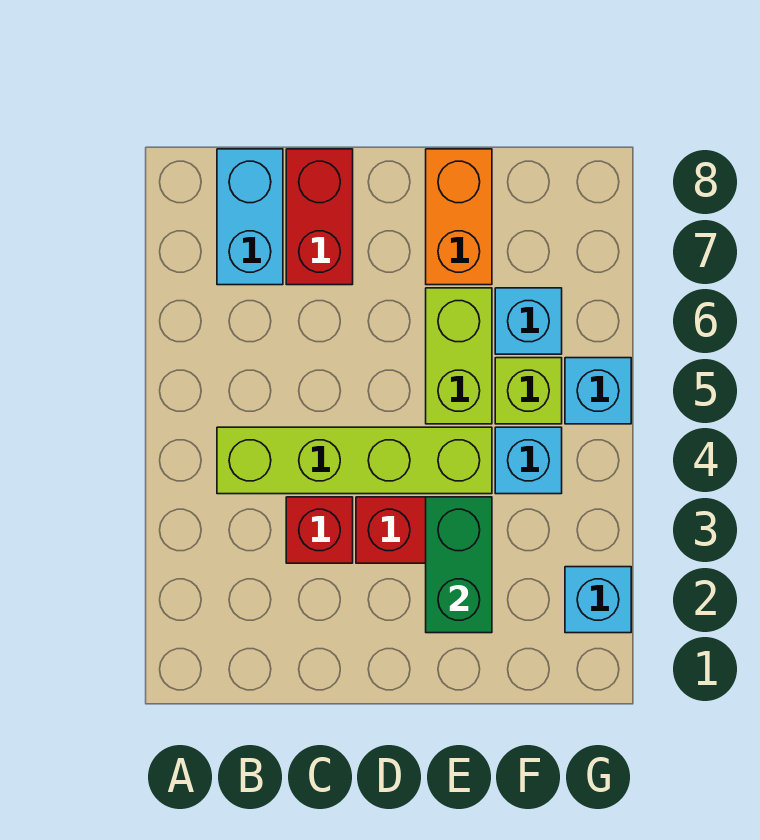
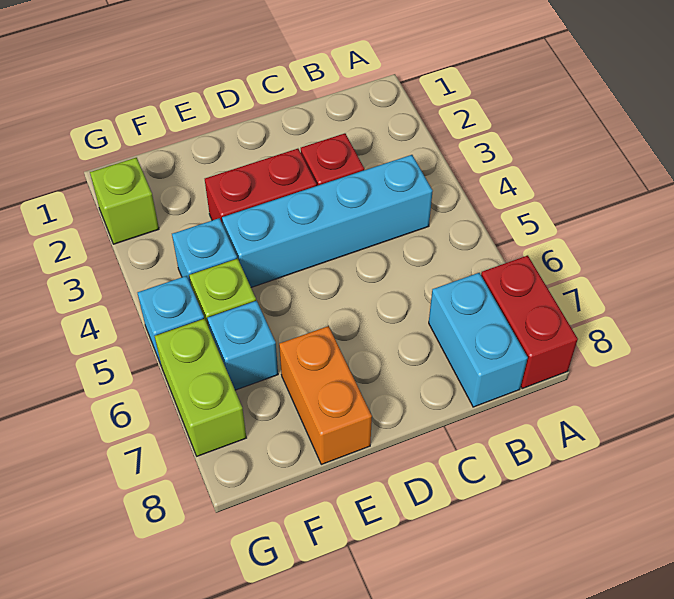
lime brick B4:E4 level 1 -> cyan brick B4:E4 level 1
red brick C7:C8 level 1 -> red brick A7:A8 level 1
green brick E2:E3 level 2 -> none
lime brick E5:E6 level 1 -> lime brick G6:G7 level 1
cyan brick G2 level 1 -> lime brick G2 level 1

